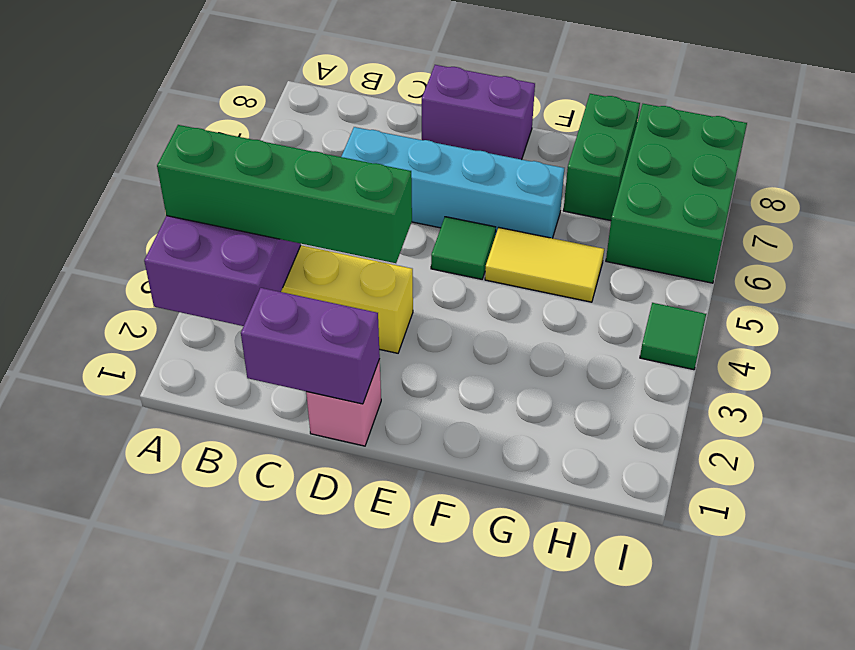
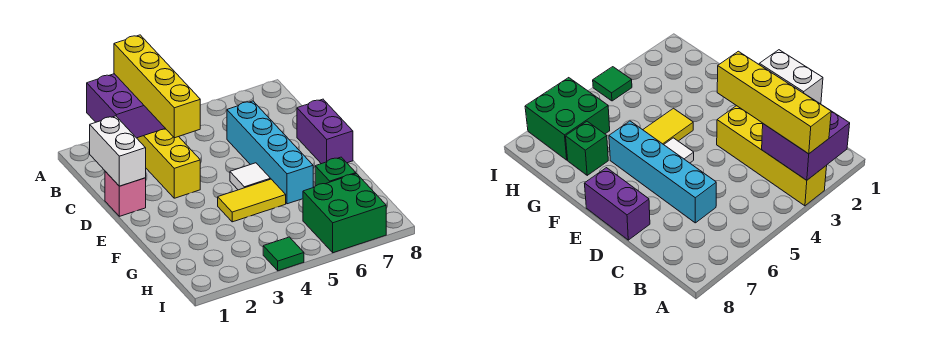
green brick A3:D3 level 3 -> yellow brick A3:D3 level 3
purple brick C1:D1 level 2 -> white brick C1:D1 level 2
green tile E5 level 1 -> white tile E5 level 1
yellow tile F5:G5 level 1 -> yellow tile F4:F5 level 1
green brick G7:G8 level 1 -> green brick G7 level 1
green brick H6:I8 level 1 -> green brick H6:I7 level 1

